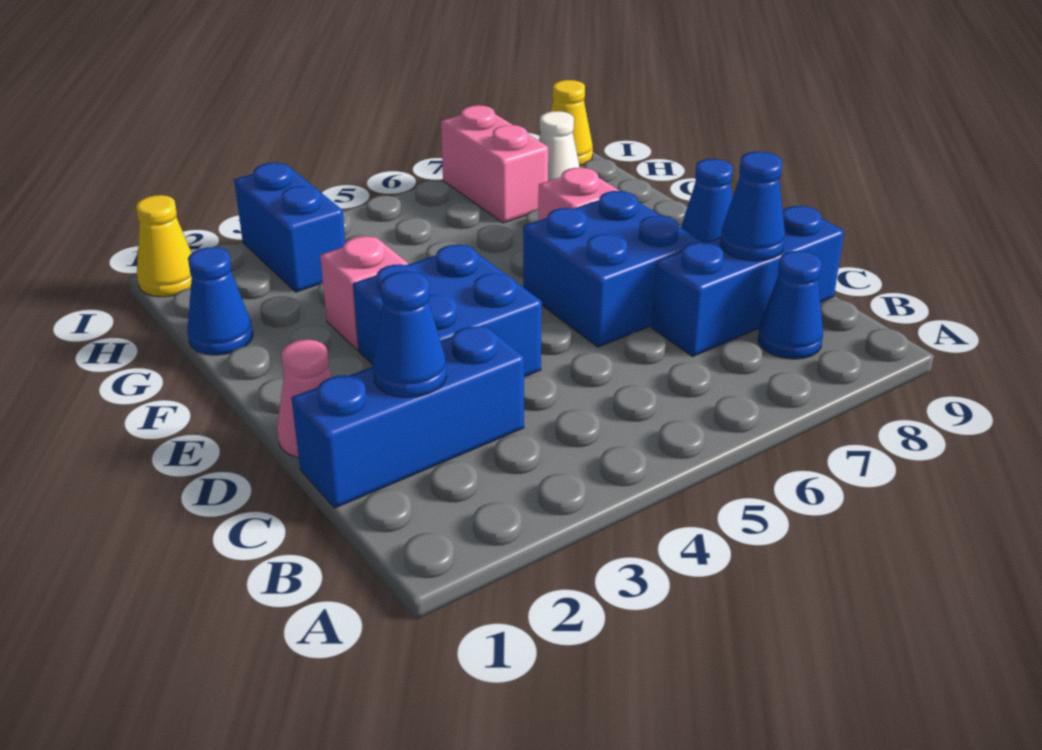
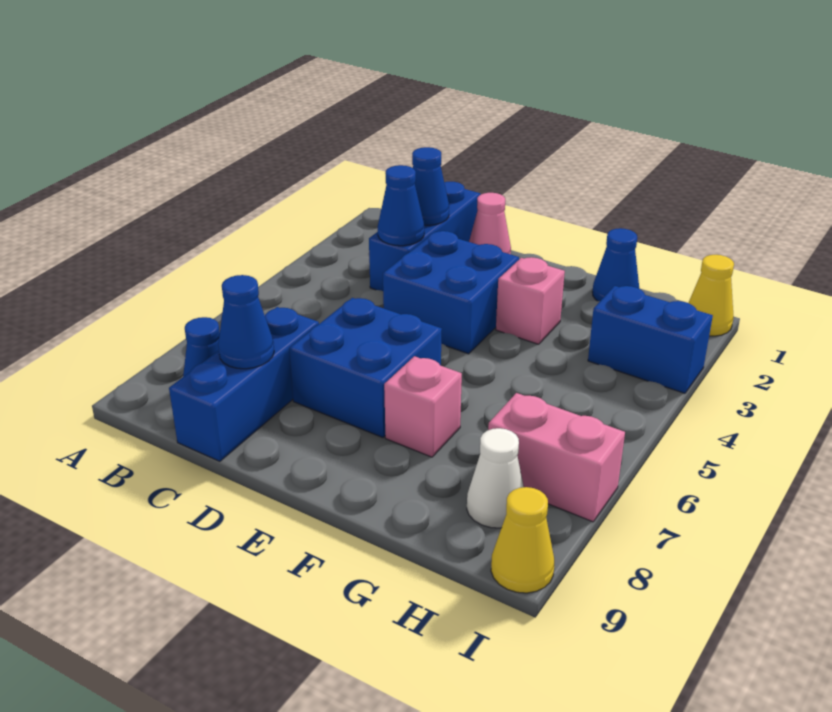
blue cone E9 level 1 -> blue cone C3 level 2

